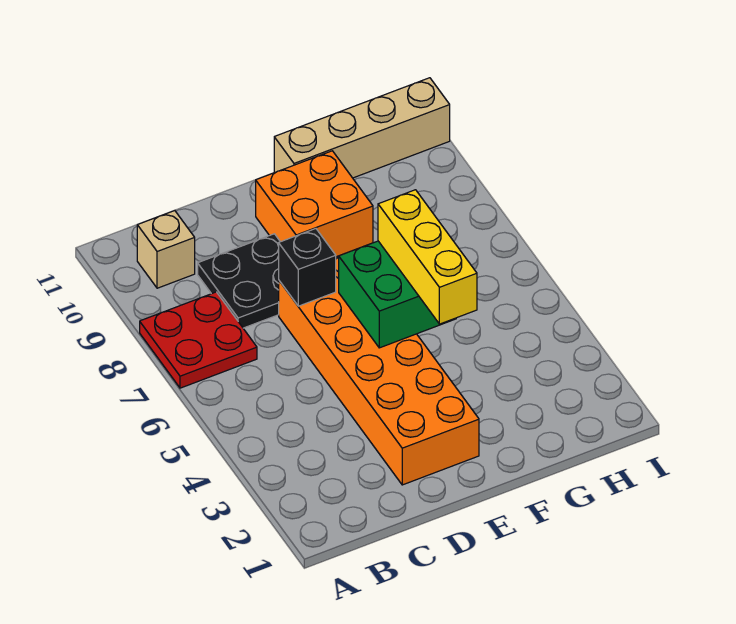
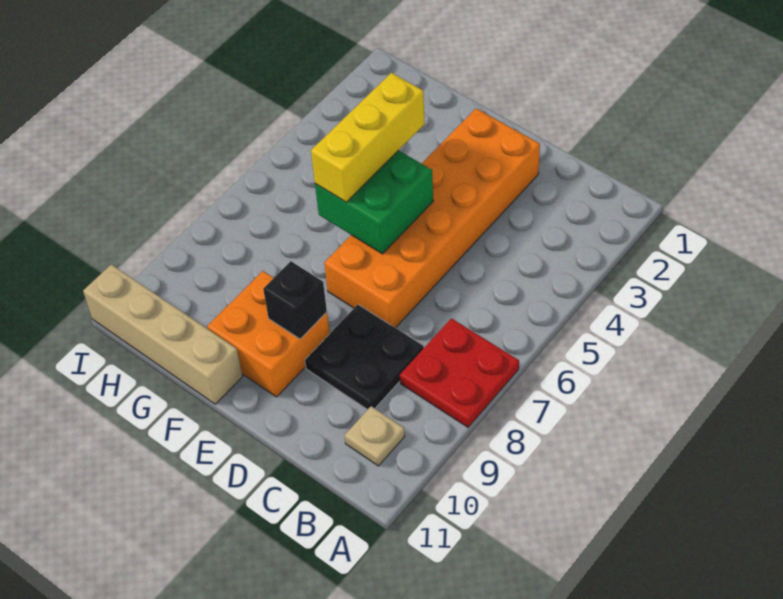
tan brick B10 level 1 -> tan plate B10 level 1
black brick D7 level 2 -> black brick E9 level 2

